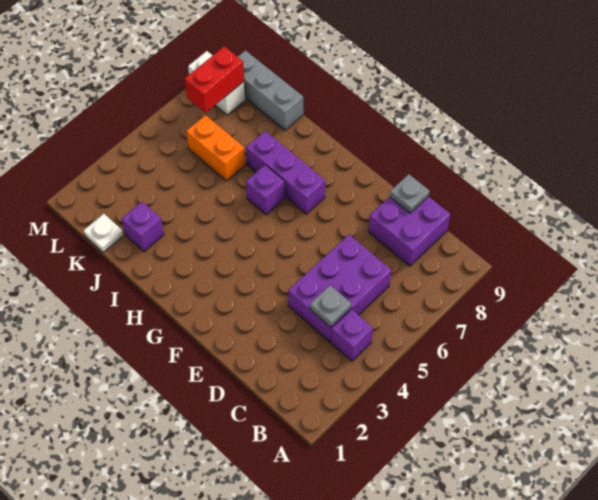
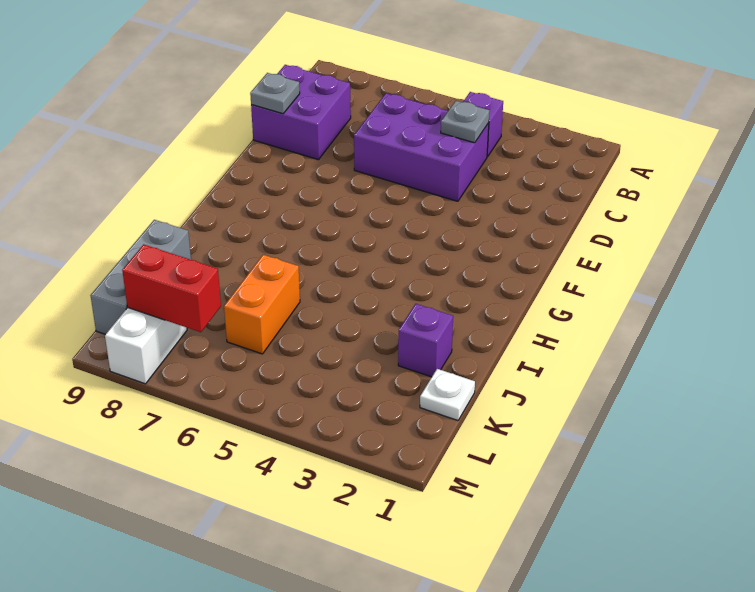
purple brick G7:I7 level 1 -> none
purple brick H6 level 1 -> none

